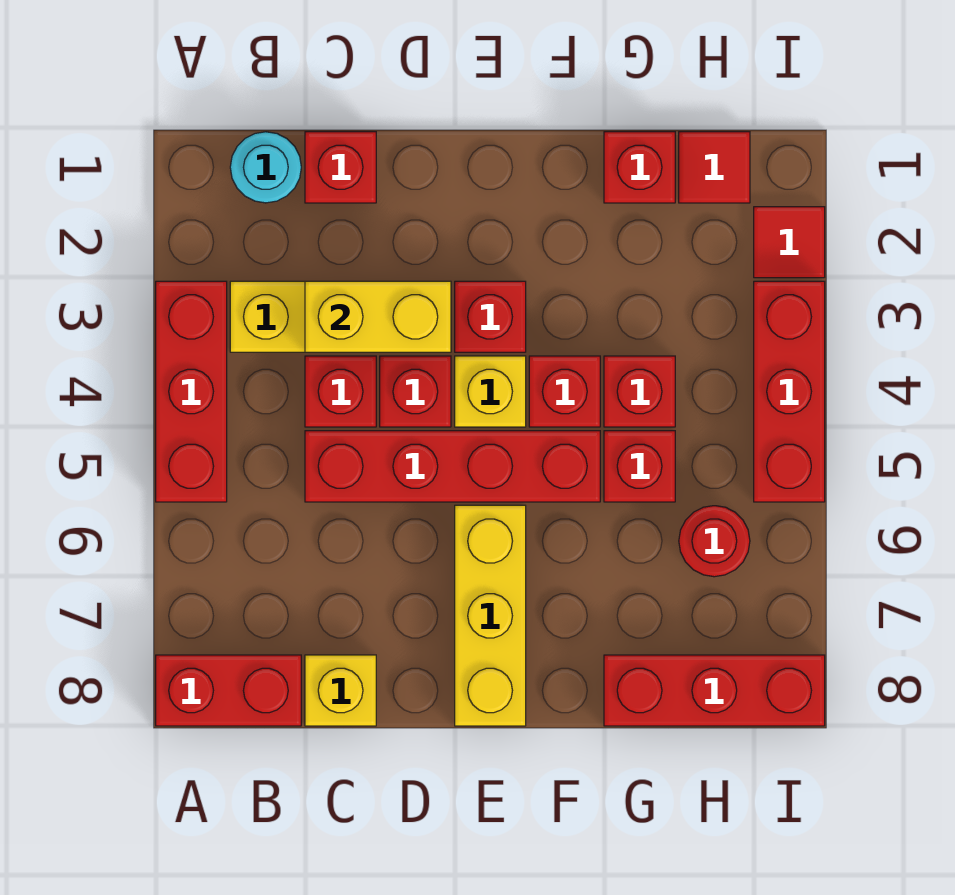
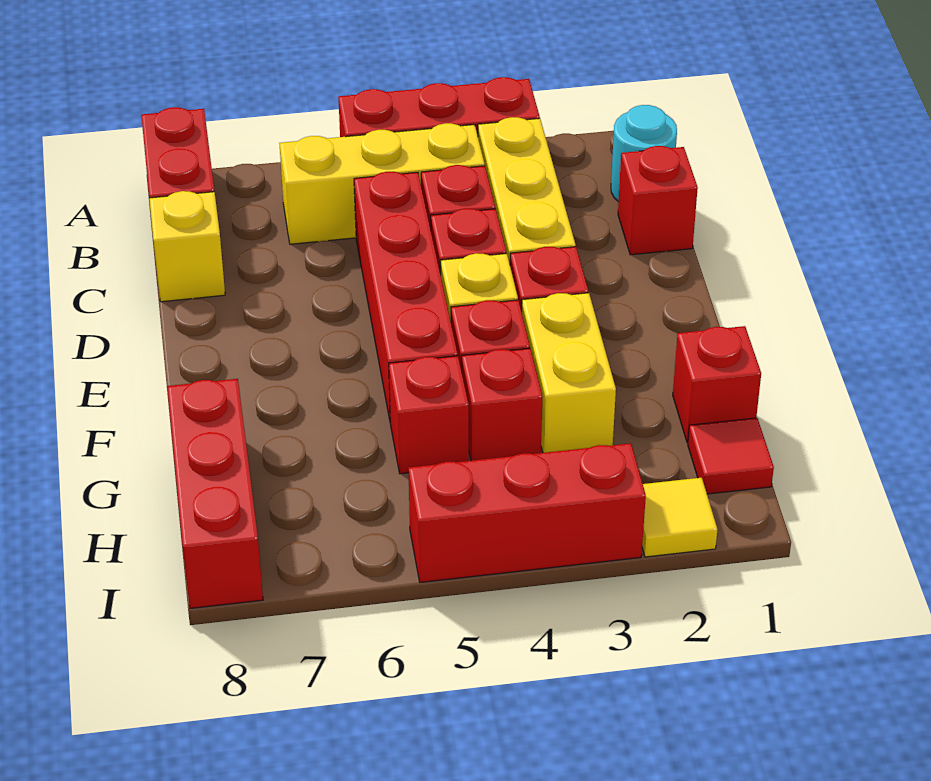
yellow brick C3:D3 level 2 -> yellow brick F3:G3 level 1
yellow brick E6:E8 level 1 -> yellow brick B4:B6 level 1
red round brick H6 level 1 -> none
red tile I2 level 1 -> yellow tile I2 level 1

